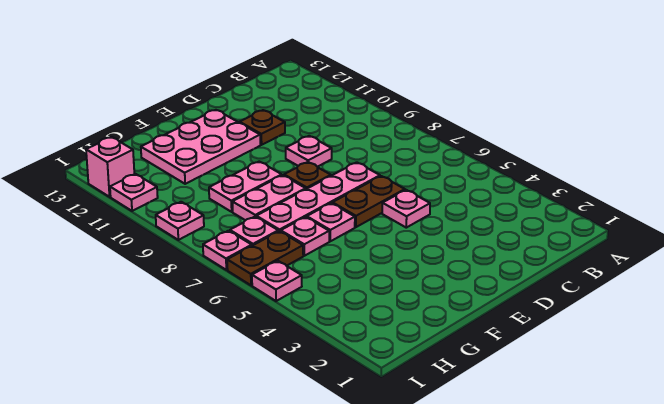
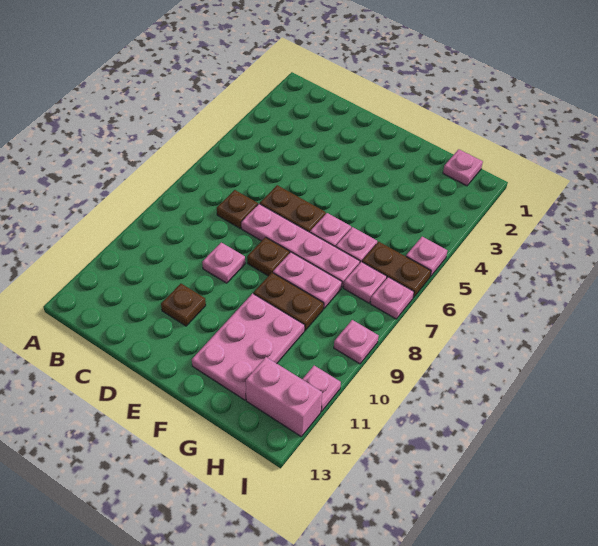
none -> brown plate C7 level 1
pink plate D5 level 1 -> pink plate H1 level 1
pink plate E11:G12 level 1 -> pink plate F10:G12 level 1
pink plate F9:G9 level 1 -> brown plate F9:G9 level 1
pink brick I12 level 1 -> pink brick H12:I12 level 1

